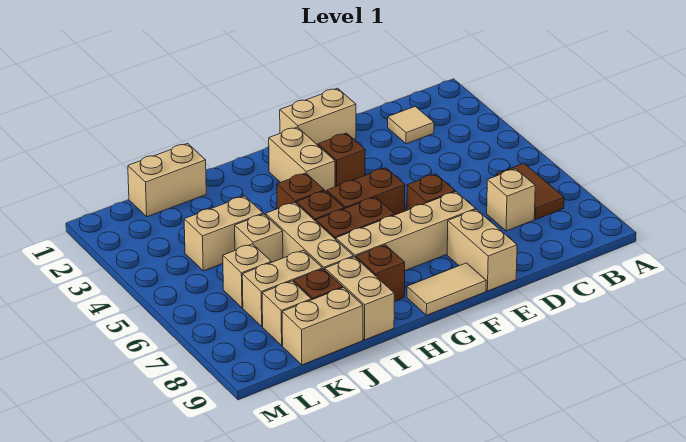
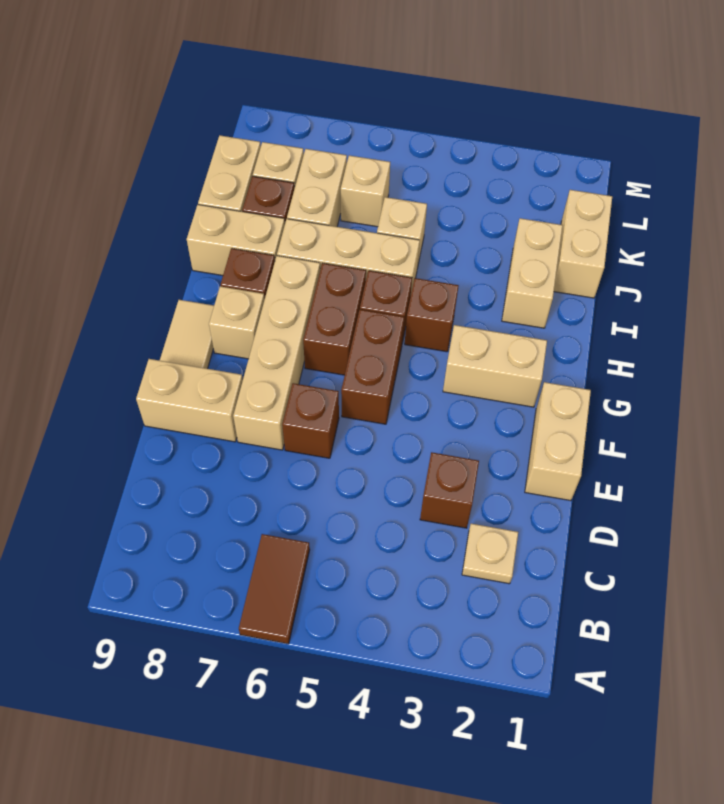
brown tile B6:B7 level 1 -> brown tile A6:B6 level 1
tan tile C2 level 1 -> tan plate C2 level 1
tan brick C7 level 1 -> tan brick G8 level 1
brown brick F3 level 1 -> brown brick D3 level 1
tan brick J4:K4 level 1 -> tan brick I2:J2 level 1

